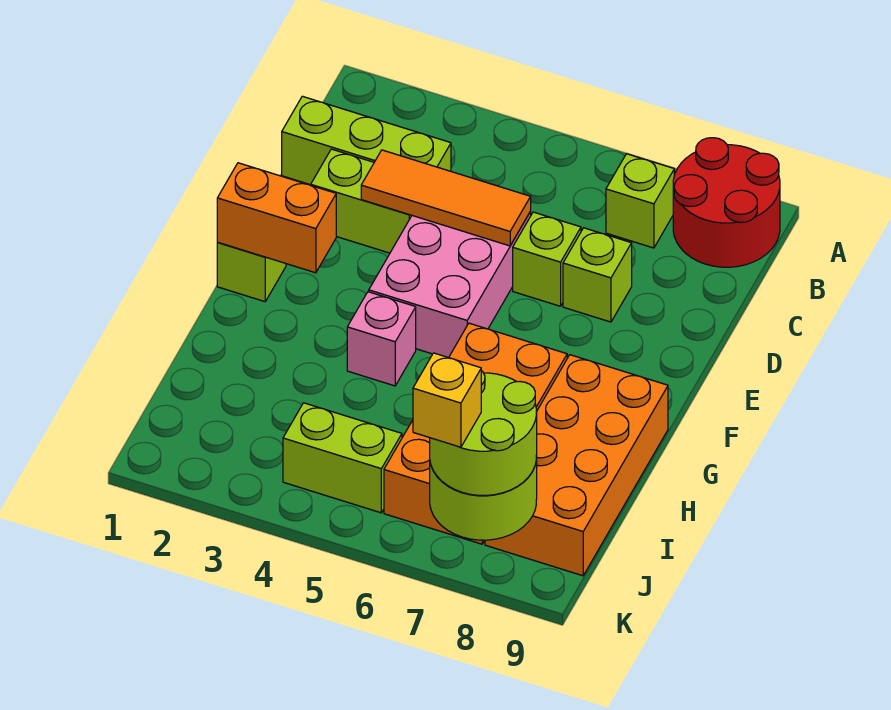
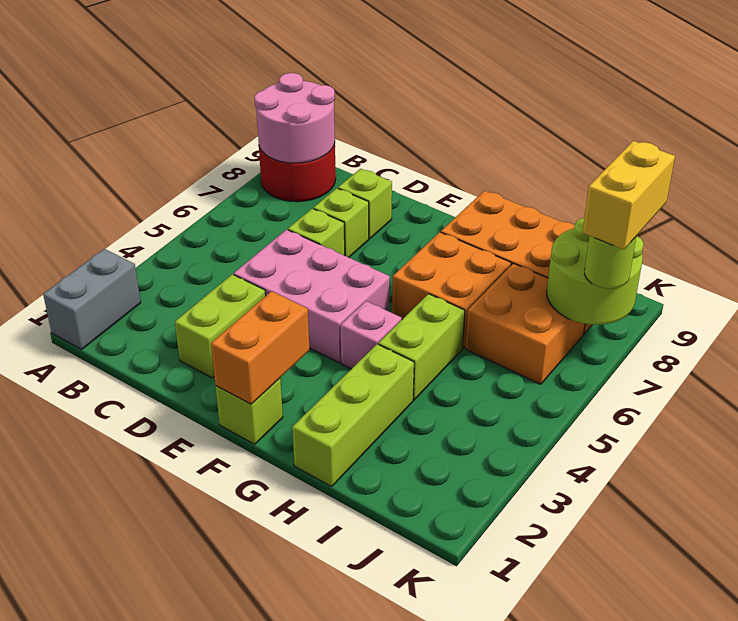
none -> grey brick A1:A2 level 1
none -> pink round brick A8:B9 level 2
lime brick B7 level 1 -> lime brick D8 level 1
lime brick C1:C3 level 1 -> lime brick H1:H3 level 1
orange tile D3:D5 level 2 -> none
lime brick J4:J5 level 1 -> lime brick H4:H5 level 1
lime round brick J7:K8 level 3 -> lime round brick K7 level 3
yellow brick K7 level 4 -> yellow brick K7:K8 level 4

